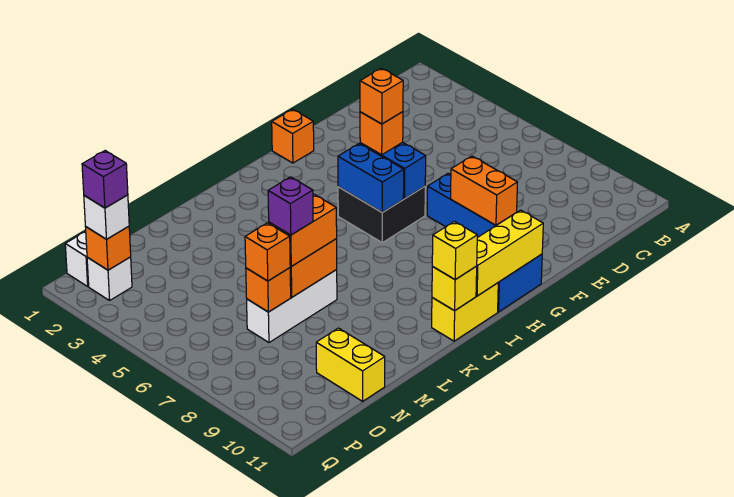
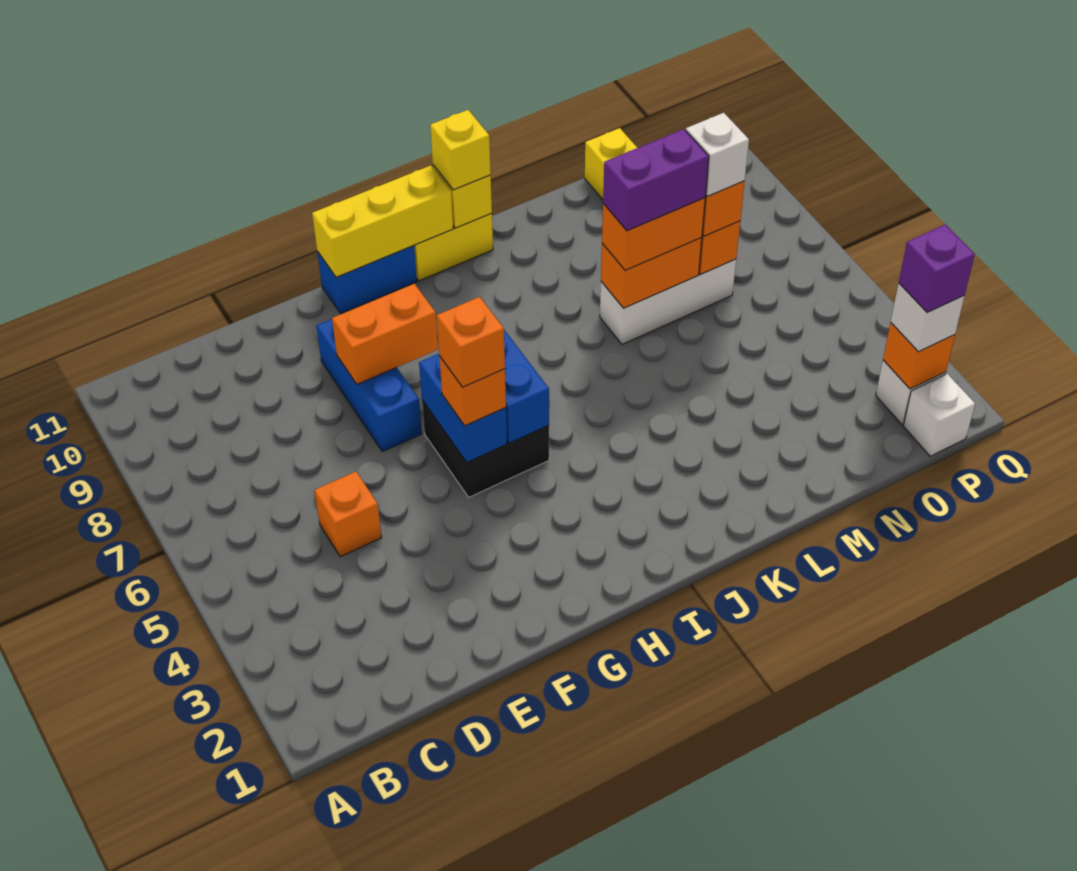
orange brick F8:F9 level 2 -> orange brick F8:G8 level 2
orange brick G1 level 1 -> orange brick D5 level 1
purple brick M7 level 4 -> purple brick L7:M7 level 4
none -> white brick N7 level 4

